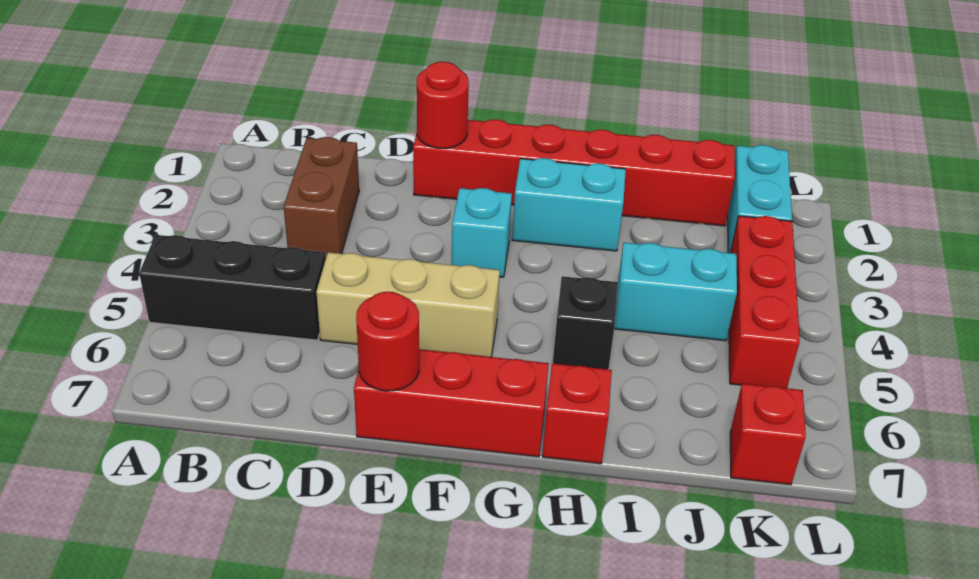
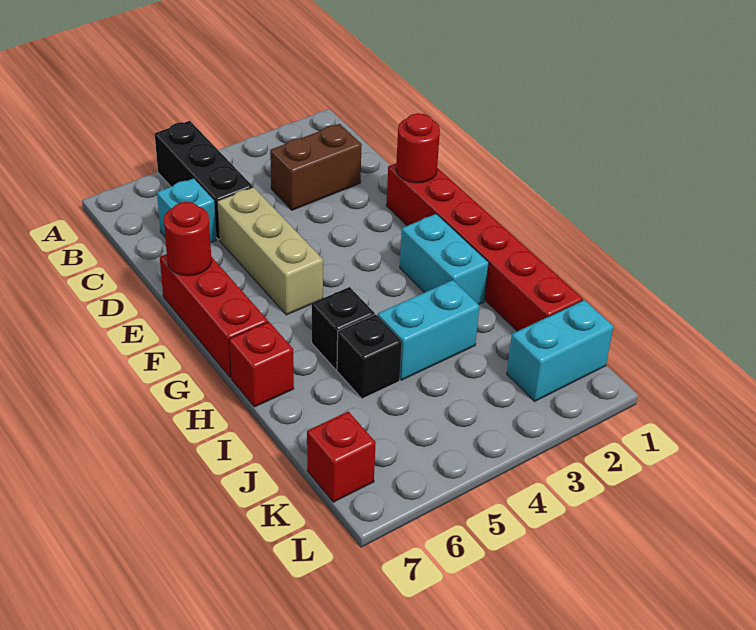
cyan brick F3 level 1 -> cyan brick C6 level 1
cyan brick I4:J4 level 1 -> cyan brick I3:I4 level 1
none -> black brick I5 level 1
red brick K3:K5 level 1 -> none

